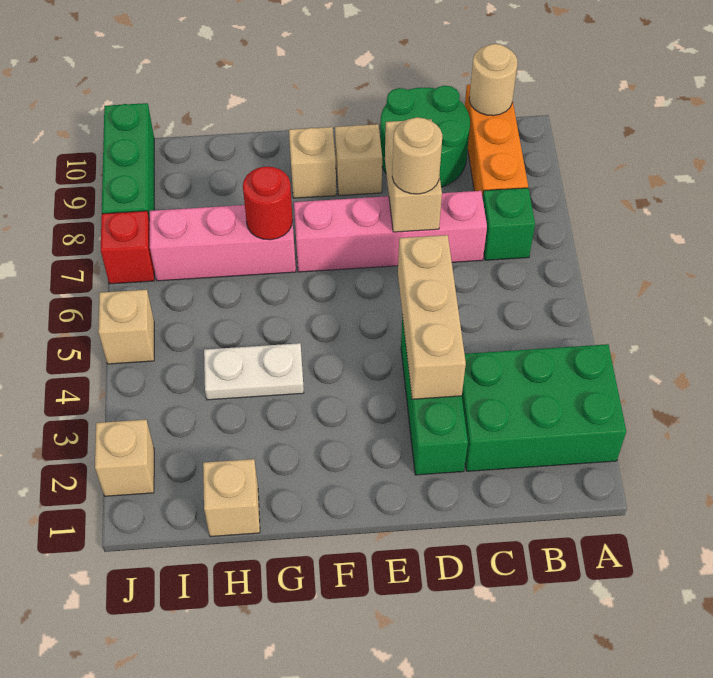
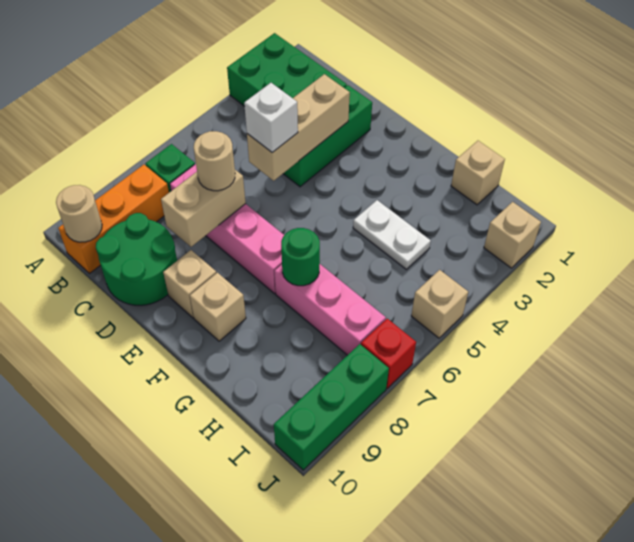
none -> white brick D5 level 3
red round brick G7 level 2 -> green round brick G7 level 2

